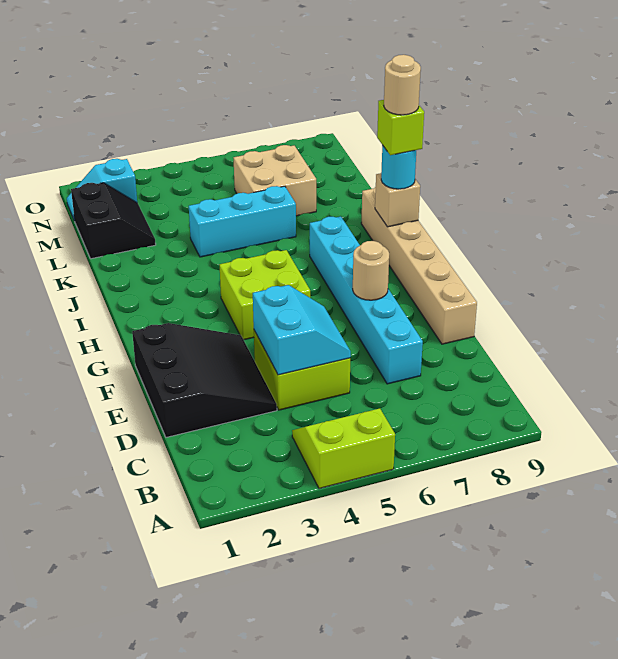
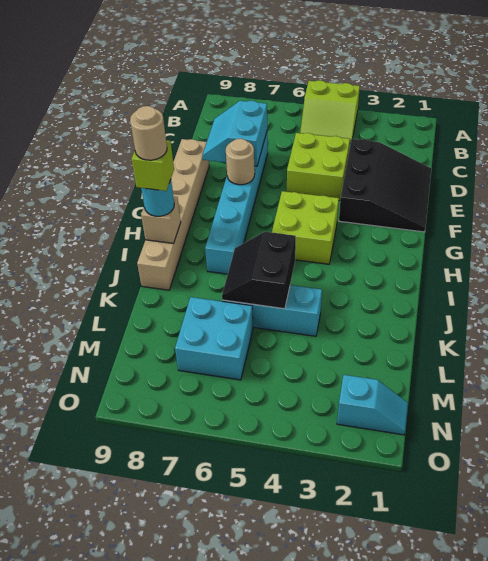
black slope D1:F3 level 1 top 1 -> black slope D1:F3 level 1 top 3
cyan slope D4:E5 level 2 top 4 -> cyan slope D7:E8 level 2 top 7
black slope L1:M2 level 1 top 1 -> black slope J5:K6 level 2 top 5
tan brick L6:M7 level 1 -> cyan brick L6:M7 level 1

